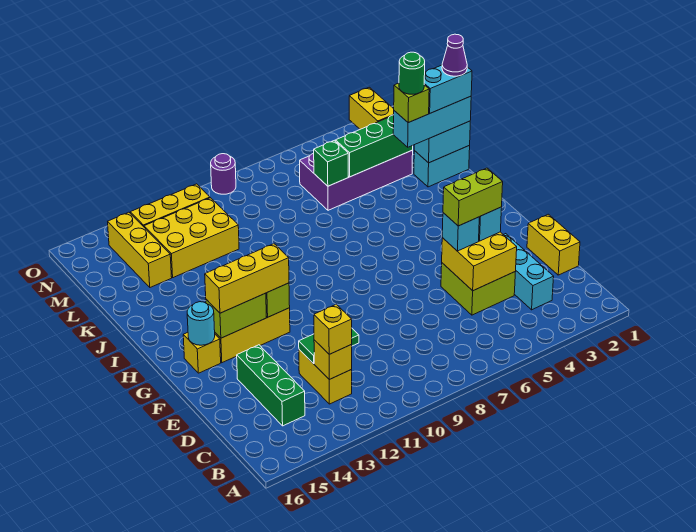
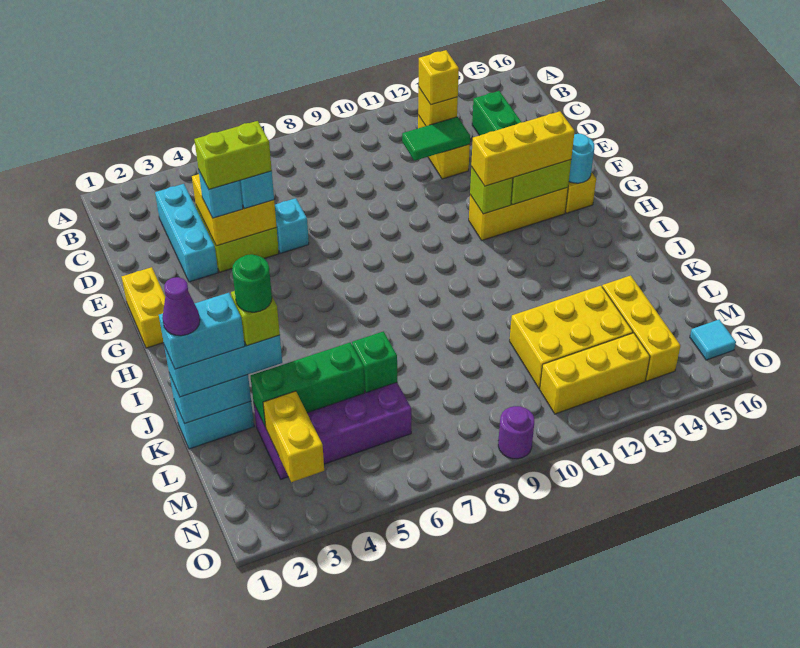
yellow brick D1:E1 level 1 -> yellow brick F1:G1 level 1
none -> cyan brick E6 level 1
none -> cyan tile N16 level 1

